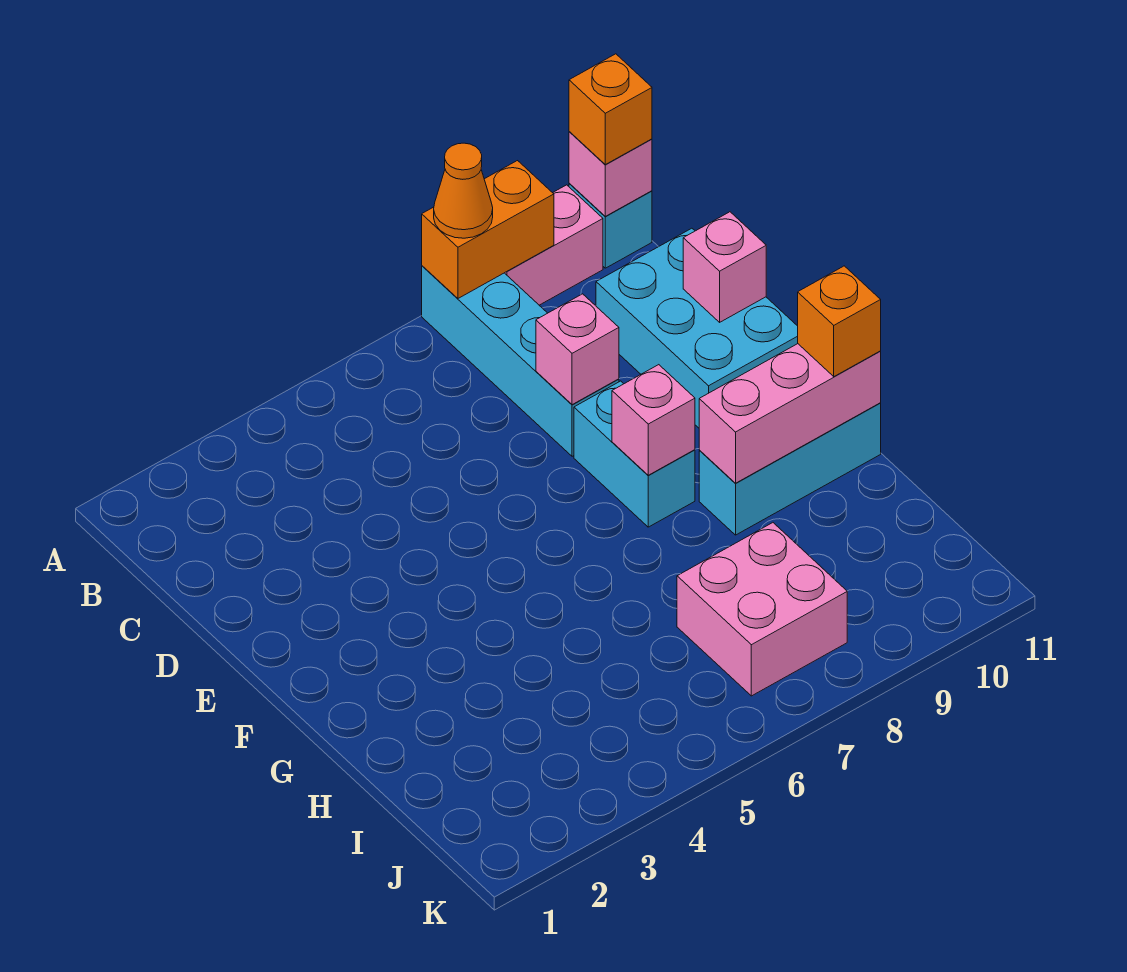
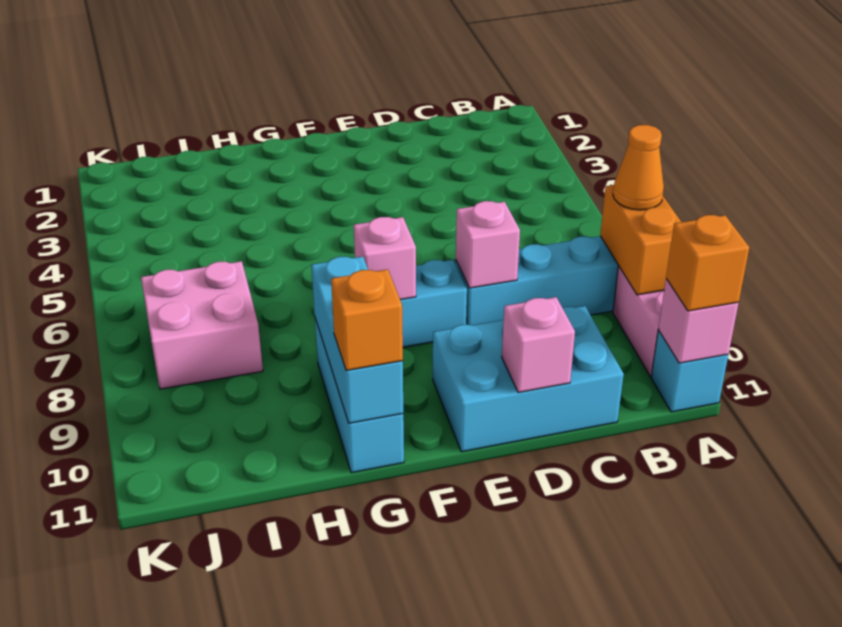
pink brick G9:G11 level 2 -> cyan brick G9:G11 level 2

